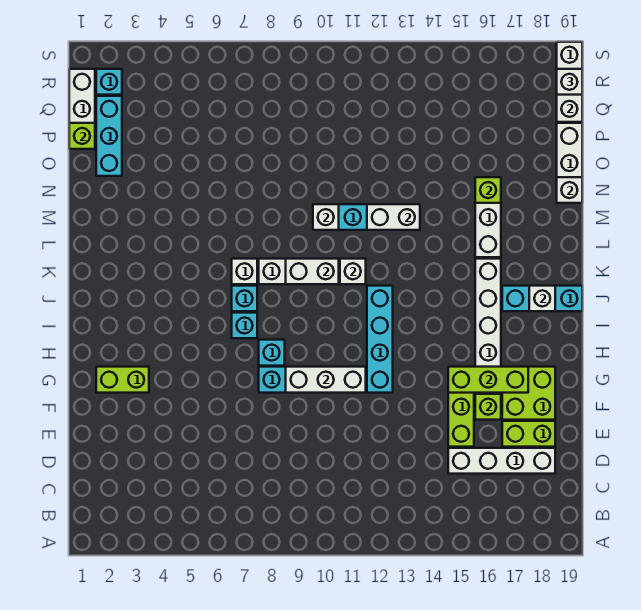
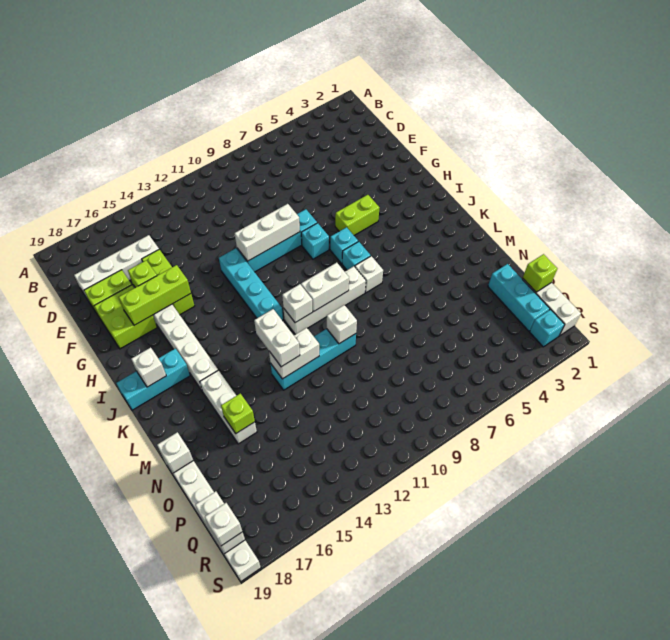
lime brick G2:G3 level 1 -> lime brick H5:H6 level 1
none -> white brick L13:M13 level 3

